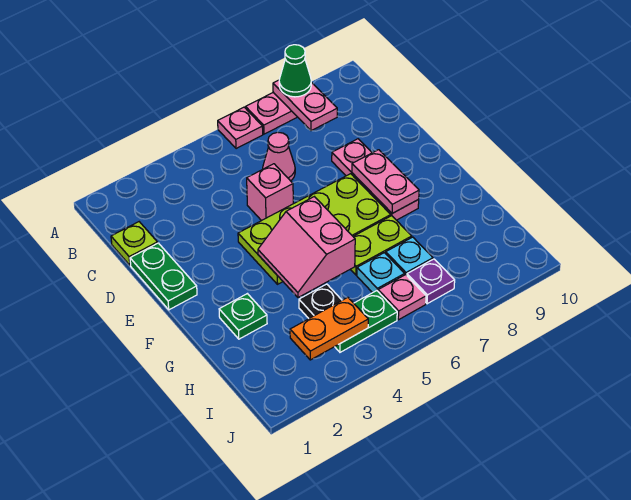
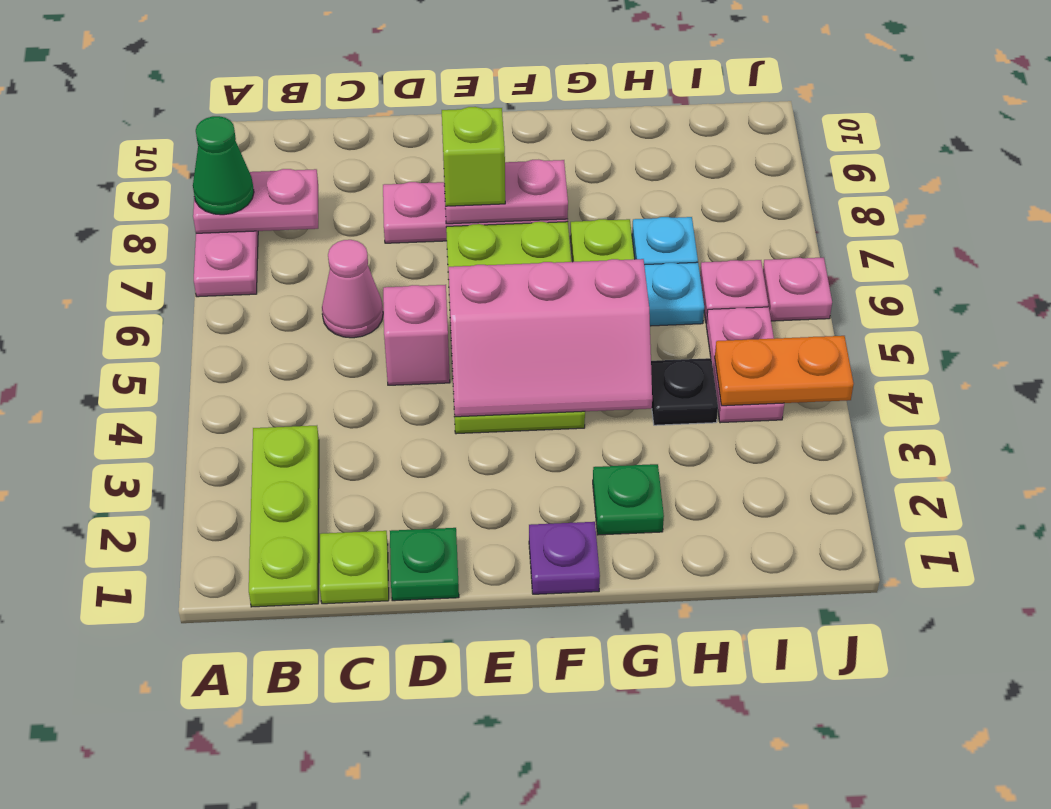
pink plate A6 level 1 -> pink plate J6 level 1
none -> lime plate B1:B3 level 1
green plate D1:E1 level 1 -> green plate D1 level 1
none -> lime brick E8 level 3
pink slope F4:G5 level 2 top 5 -> pink slope E4:G5 level 2 top 5
orange plate I3:I4 level 2 -> orange plate I4:J4 level 2
green plate I4:I5 level 1 -> pink plate I4:I5 level 1
purple plate I7 level 1 -> purple plate F1 level 1

